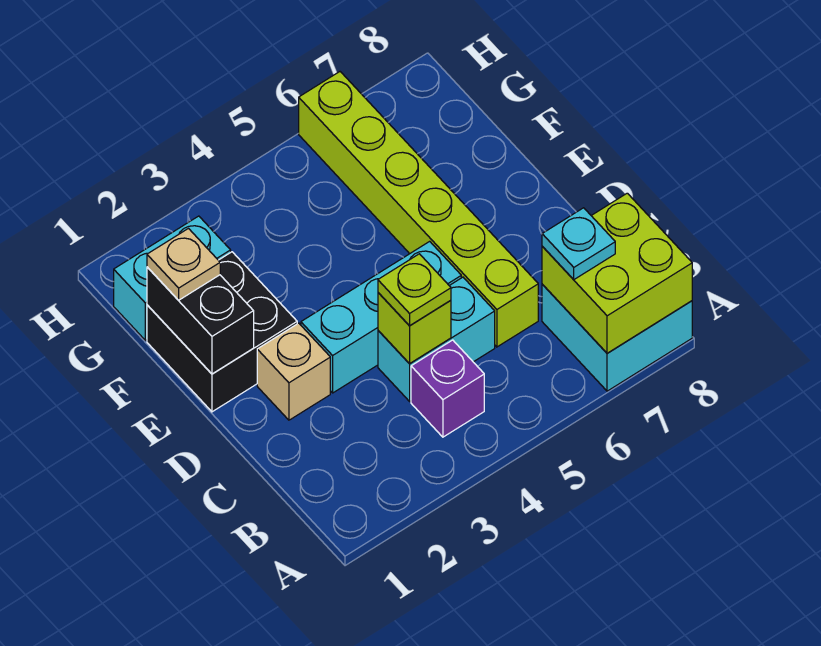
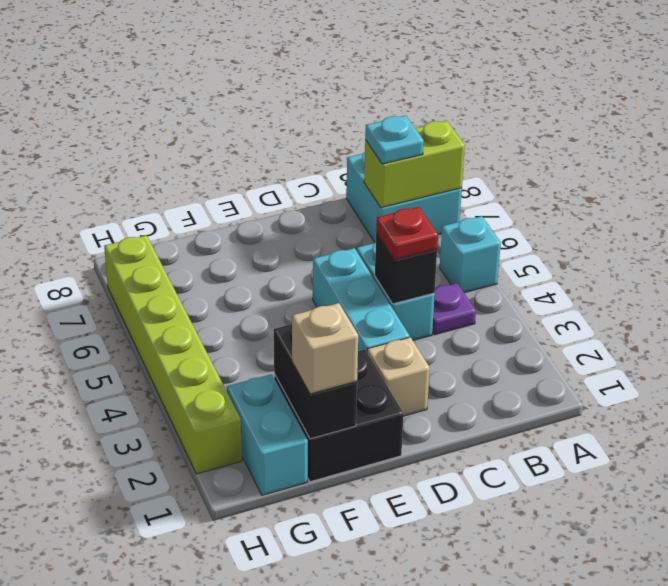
none -> cyan brick A5 level 1
lime brick A7:B8 level 2 -> lime brick A7:B7 level 2
purple brick B4 level 1 -> purple plate B4 level 1
lime brick C4 level 2 -> black brick C4 level 2
lime plate C4 level 3 -> red plate C4 level 3
lime brick C6:H6 level 1 -> lime brick H2:H7 level 1
black brick E1:F1 level 2 -> black brick F1:F2 level 2
tan plate F1 level 3 -> tan brick F1 level 3

